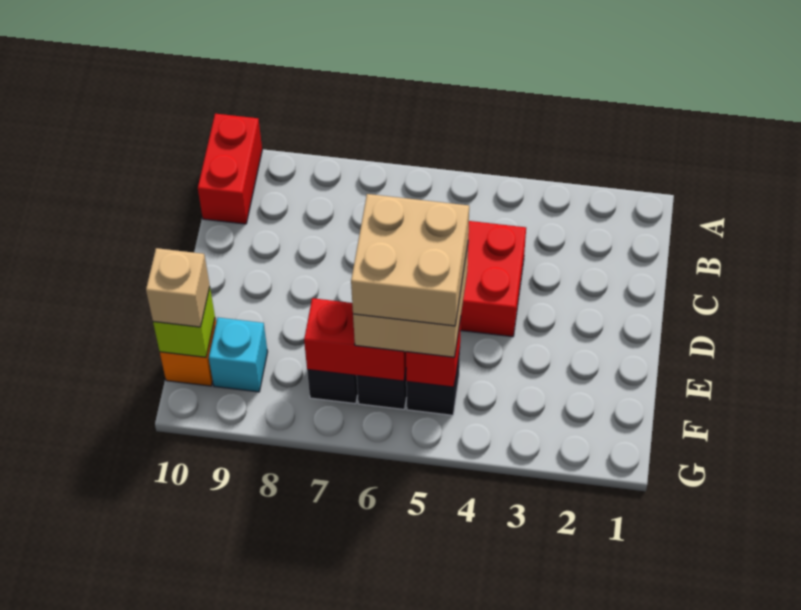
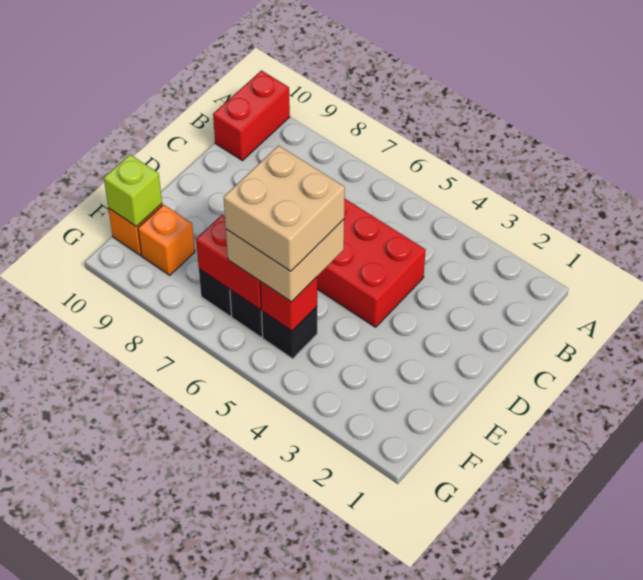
cyan brick F9 level 1 -> orange brick F9 level 1
tan brick F10 level 3 -> none

